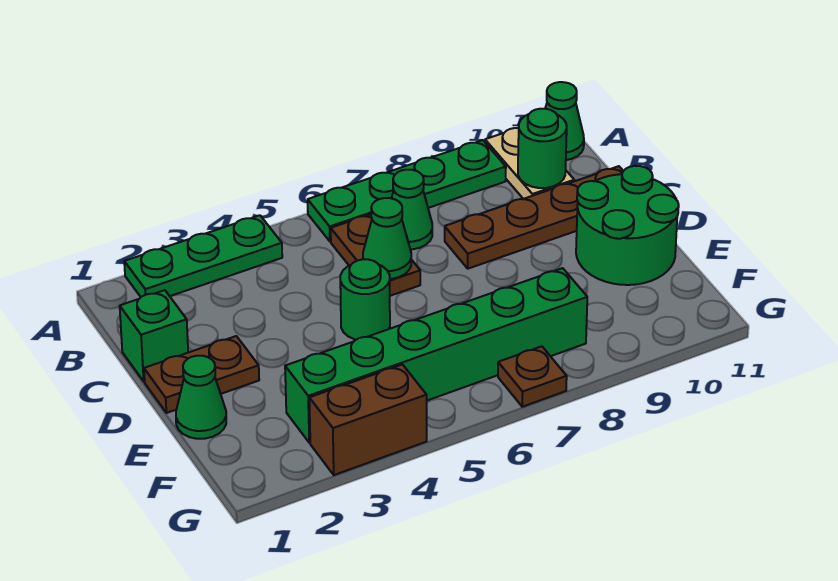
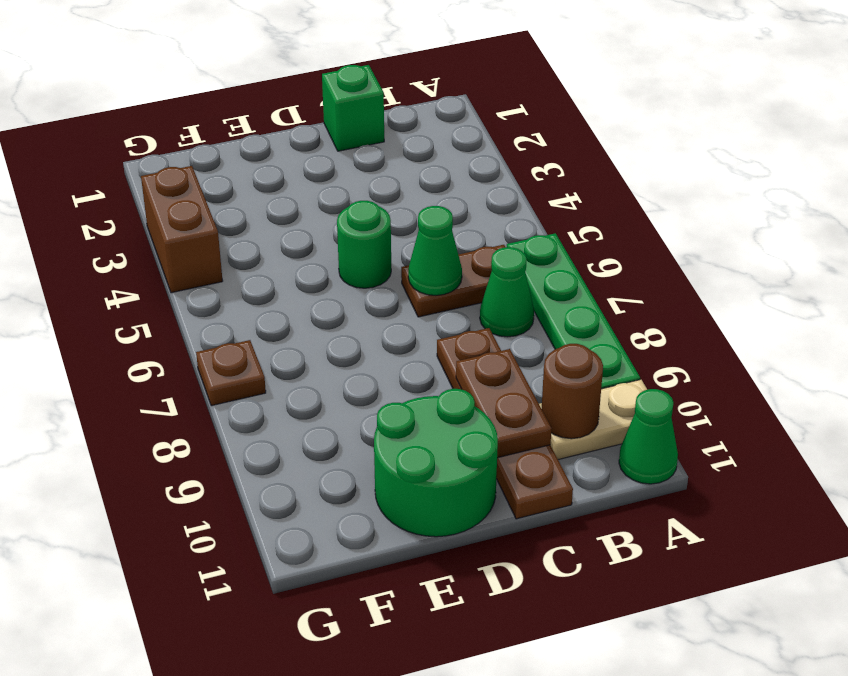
green plate A2:A4 level 1 -> none
green round brick B10 level 2 -> brown round brick B10 level 2
brown plate D1:D2 level 1 -> brown plate C9:C10 level 2
green cone E1 level 1 -> none
green brick F3:F8 level 1 -> none

